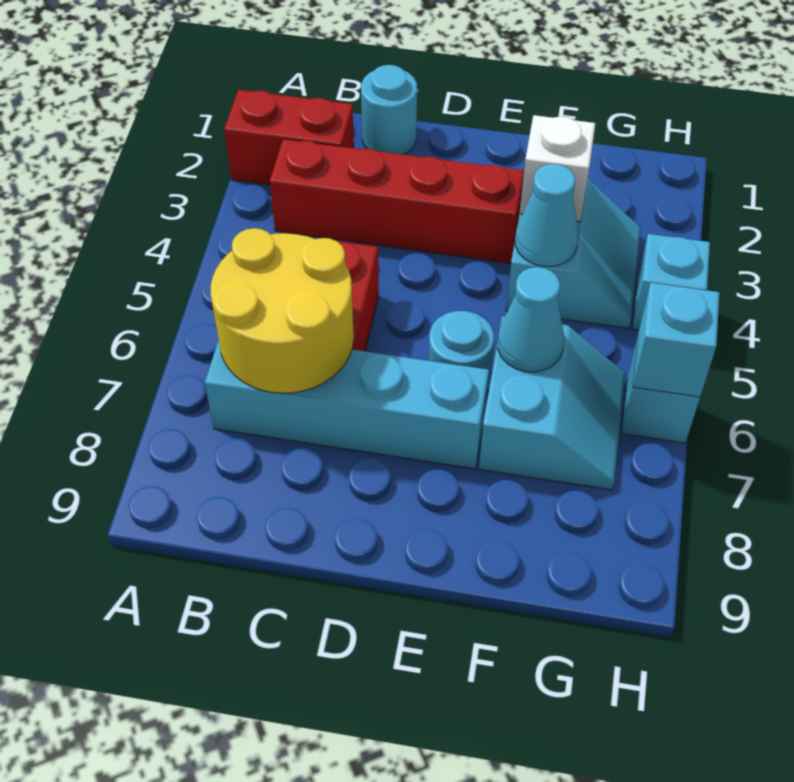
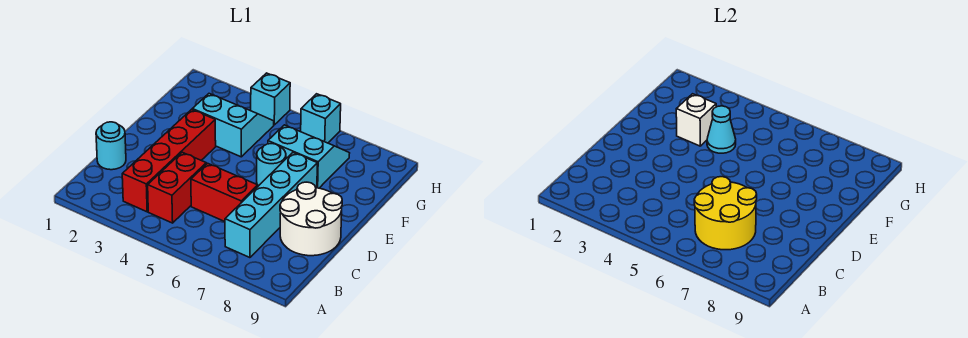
red brick A2:B2 level 1 -> red brick B4:C4 level 1
none -> white round brick C8:D9 level 1
cyan cone F6 level 2 -> none
cyan brick H6 level 2 -> none

